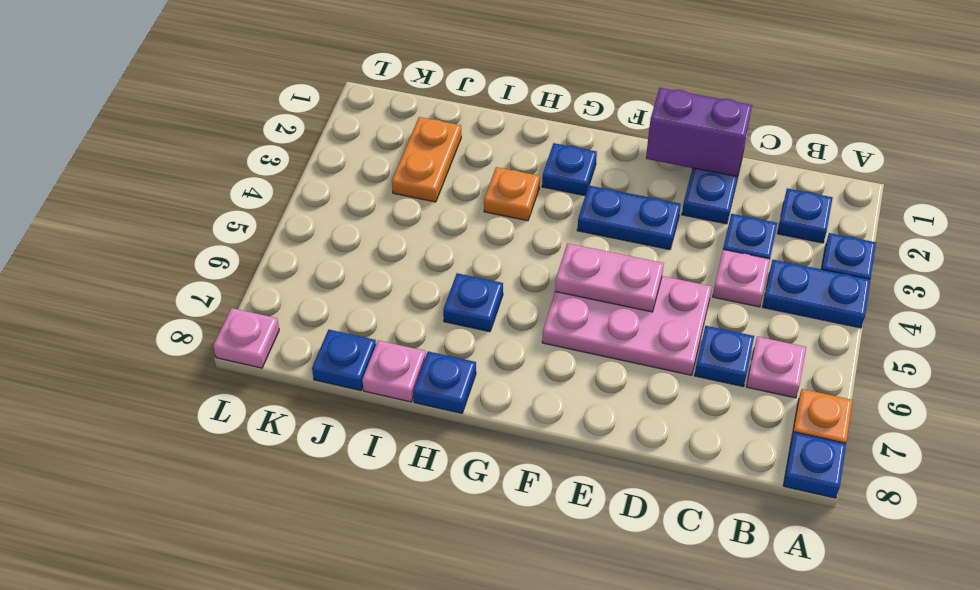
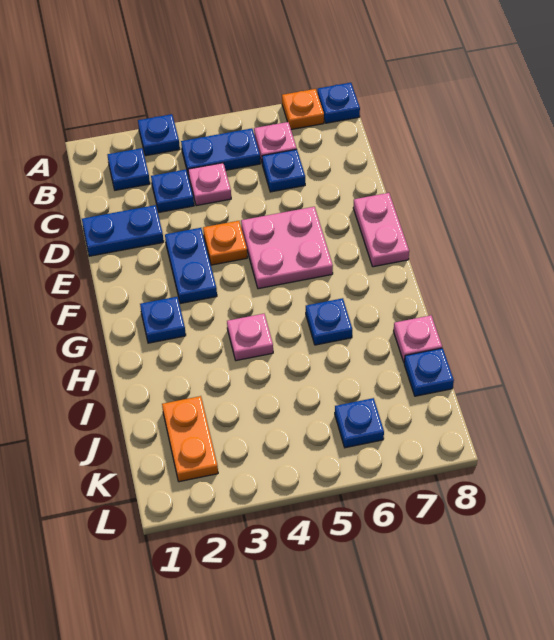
blue plate A4:B4 level 1 -> blue plate B4:B5 level 1
purple brick D1:E1 level 2 -> none
pink plate D5:F6 level 1 -> pink plate E5:F6 level 1
pink plate E5:F5 level 2 -> pink plate E8:F8 level 1
orange plate H3 level 1 -> orange plate E4 level 1
blue plate H8 level 1 -> blue plate K6 level 1
orange plate J2:J3 level 1 -> orange plate J2:K2 level 1
pink plate L8 level 1 -> pink plate H4 level 1

